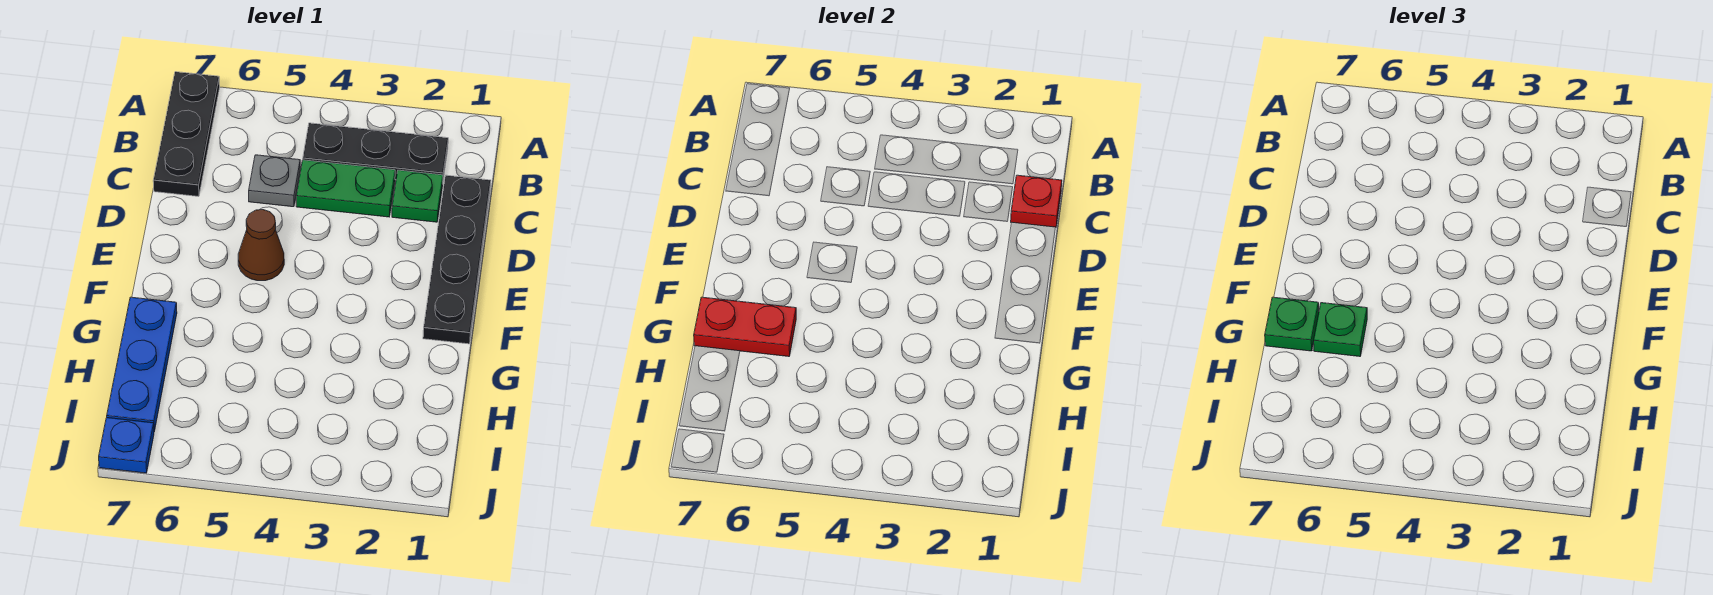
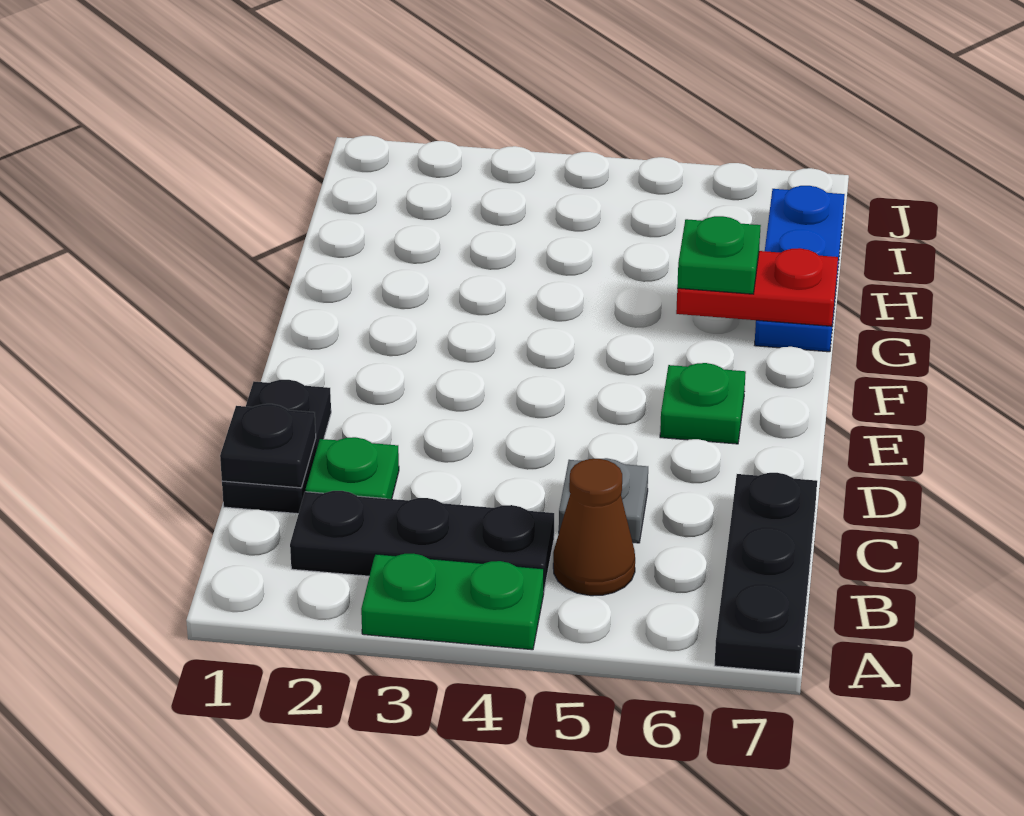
black plate C1:F1 level 1 -> black plate C1:D1 level 1
red plate C1 level 2 -> black plate C1 level 2
green plate C3:C4 level 1 -> green plate A3:A4 level 1
brown cone E5 level 1 -> brown cone B5 level 1
green plate G7 level 3 -> green plate E6 level 1
blue plate J7 level 1 -> none

